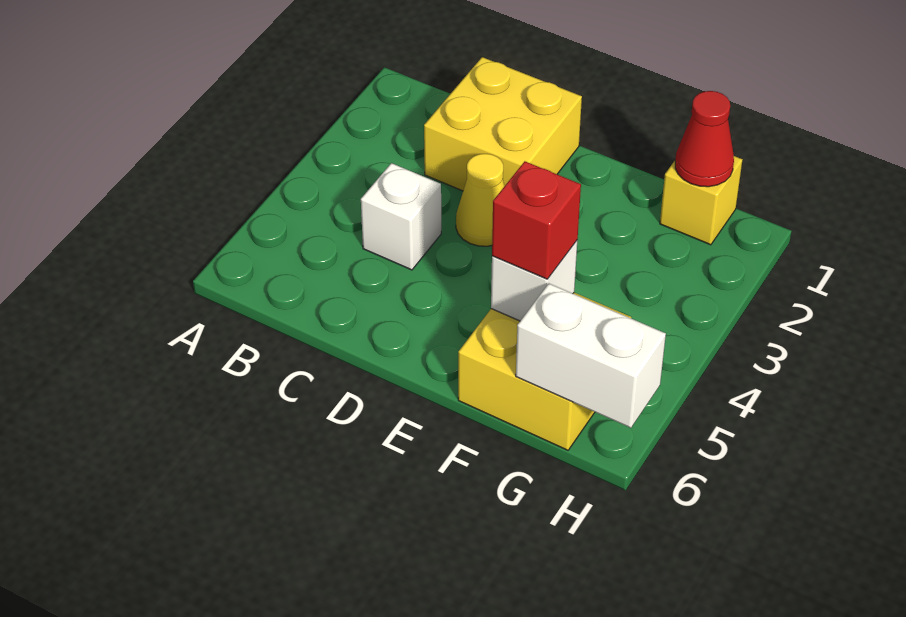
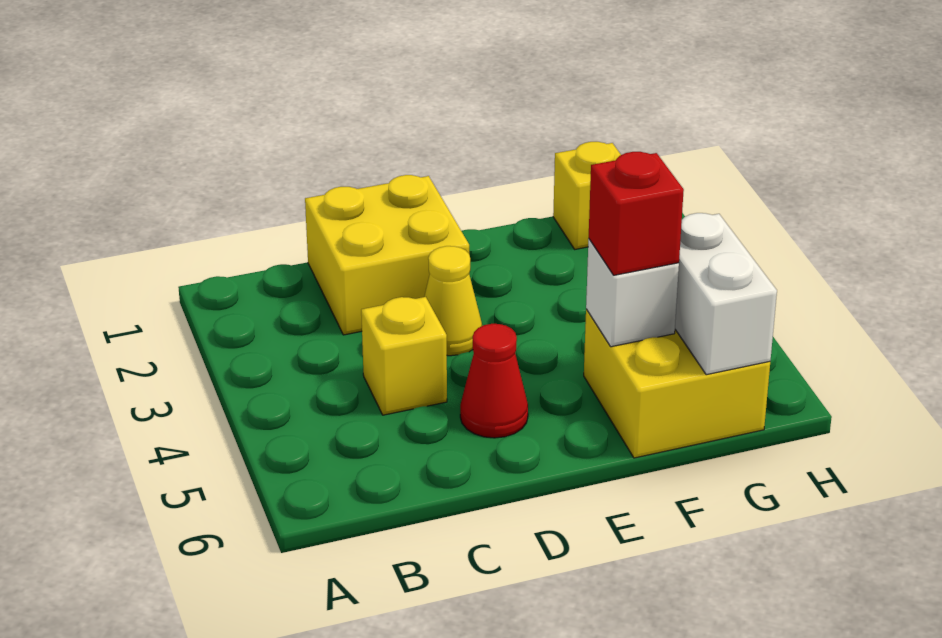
white brick C4 level 1 -> yellow brick C4 level 1
red cone G1 level 2 -> red cone D5 level 1
white brick G6:H6 level 2 -> white brick G5:G6 level 2

